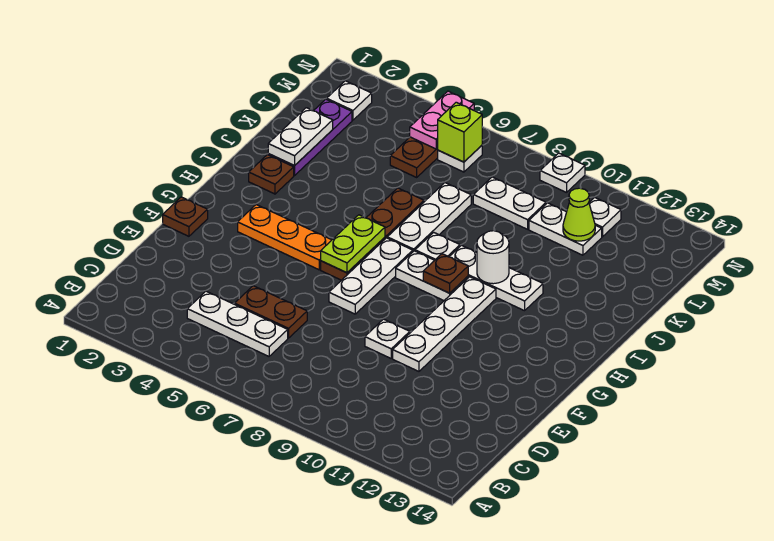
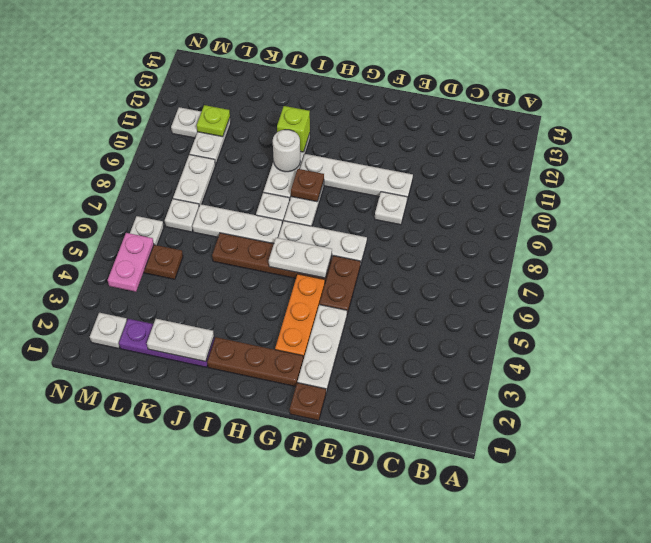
white plate C4:C6 level 1 -> white plate F2:F4 level 1
brown plate D5:D6 level 1 -> brown plate F5:F6 level 1
lime plate G6:H6 level 2 -> white plate G6:H6 level 2
brown plate I2 level 1 -> brown plate G2:I2 level 1
lime cone L11 level 2 -> lime plate L11 level 2
pink plate M5:N5 level 2 -> pink plate M4:M5 level 2
lime brick M6 level 2 -> lime brick I11 level 2
white plate N9 level 1 -> white plate L7 level 1

